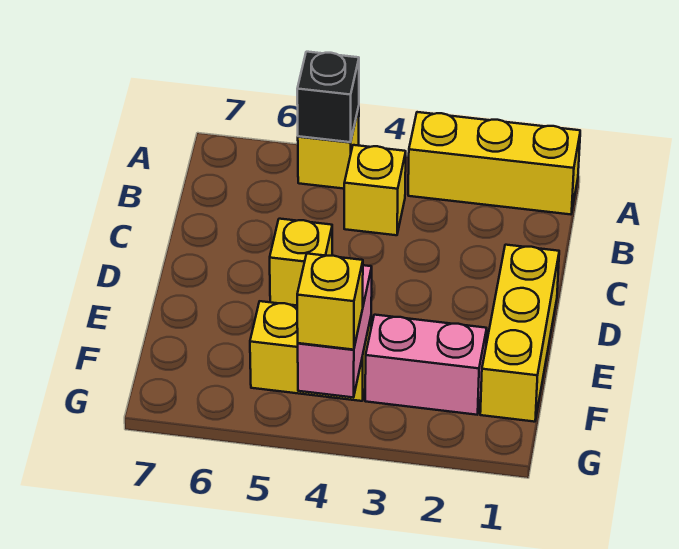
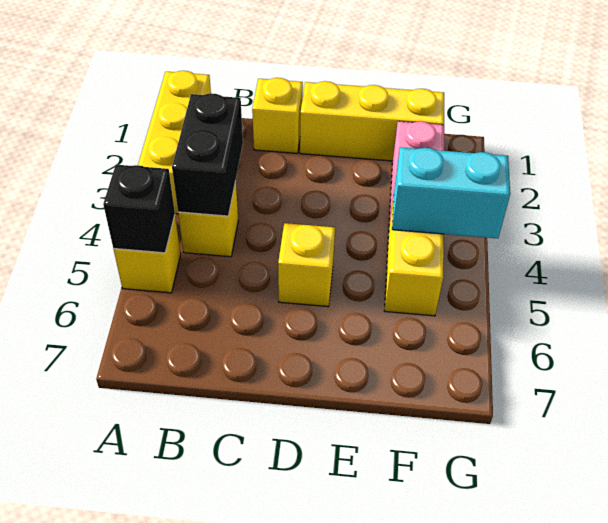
none -> black brick B3:B4 level 2
pink brick F4:G4 level 2 -> cyan brick F4:G4 level 2
yellow brick G4 level 3 -> yellow brick C1 level 1

